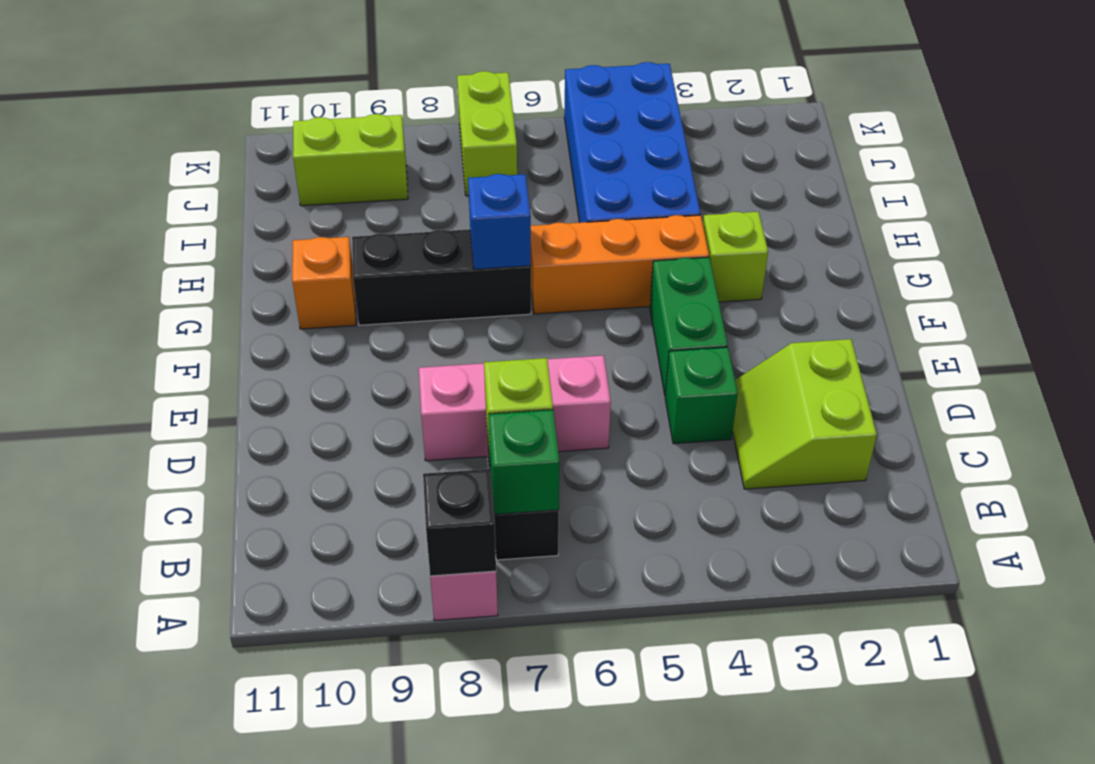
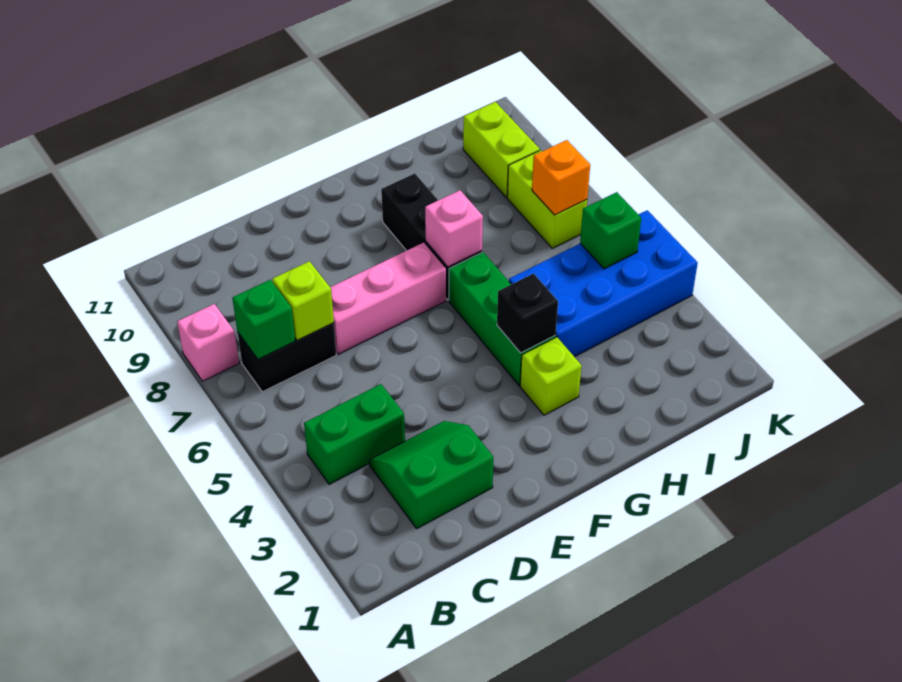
black brick A8 level 2 -> black brick G4 level 2
lime slope C2:D3 level 1 top 2 -> green slope C2:D3 level 1 top 2
green brick D4 level 1 -> green brick J5 level 2
pink brick D6:D8 level 1 -> pink brick D7:F7 level 1
green brick E4:F4 level 1 -> green brick B4:C4 level 1
orange brick G4:G6 level 1 -> green brick G4:G6 level 1
blue brick G7 level 2 -> pink brick G7 level 2
orange brick G10 level 1 -> orange brick J7 level 2
lime brick J7:K7 level 1 -> lime brick J7:J8 level 1

